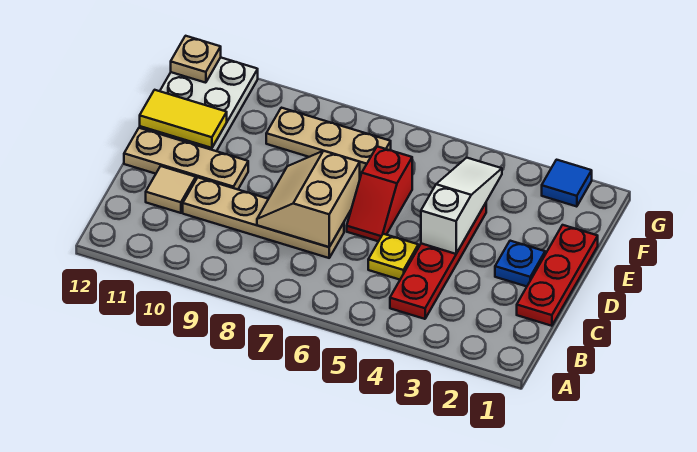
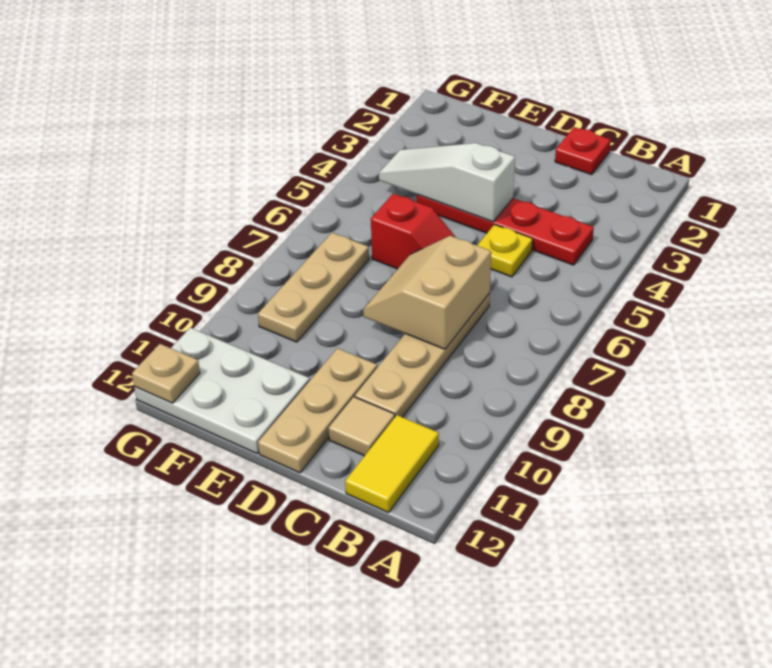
red plate C1:E1 level 1 -> red plate C1 level 1
tan slope C7:D8 level 2 top 7 -> tan slope C7:D8 level 2 top C
blue plate D2 level 1 -> none
yellow tile E11:E12 level 2 -> yellow tile B11:B12 level 1
blue tile G2 level 1 -> none

